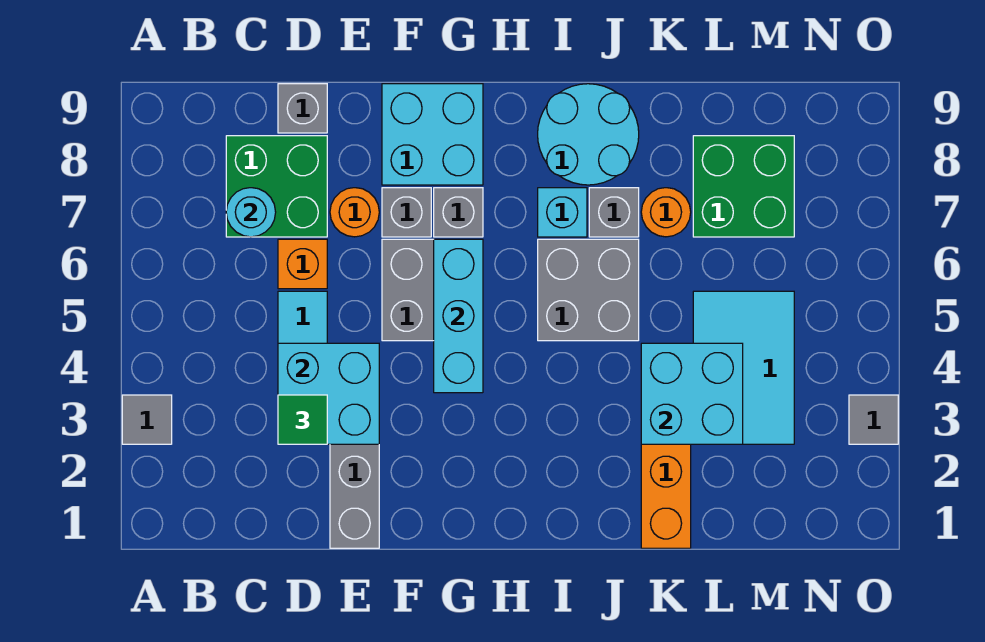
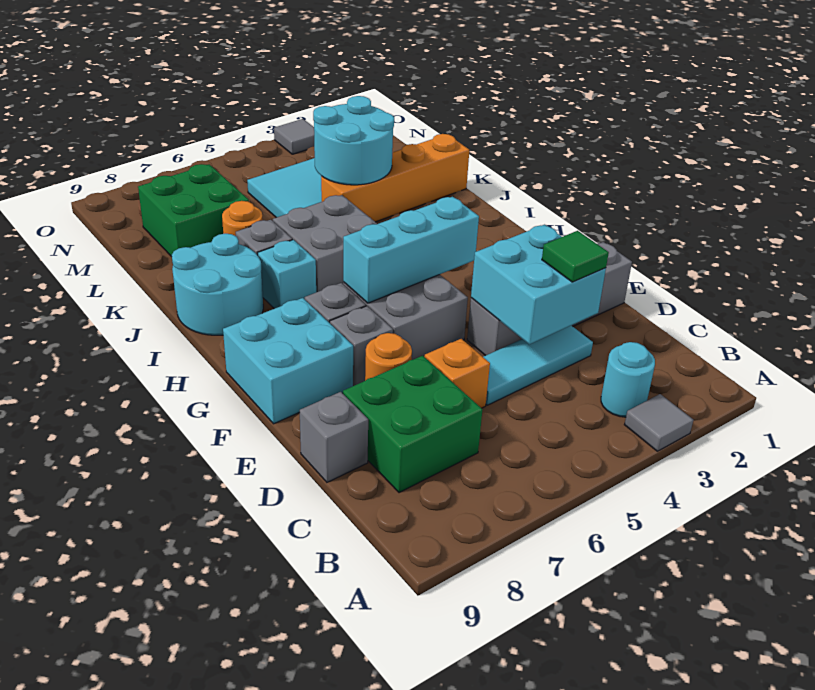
cyan round brick C7 level 2 -> cyan round brick B3 level 1
cyan brick K3:L4 level 2 -> cyan round brick K3:L4 level 2

